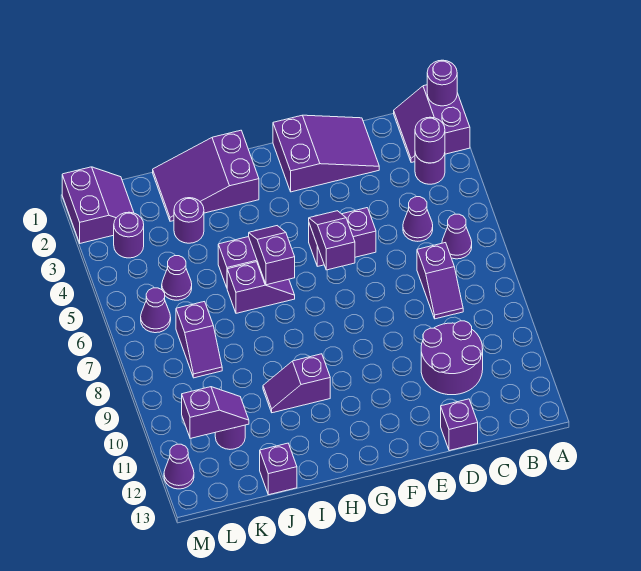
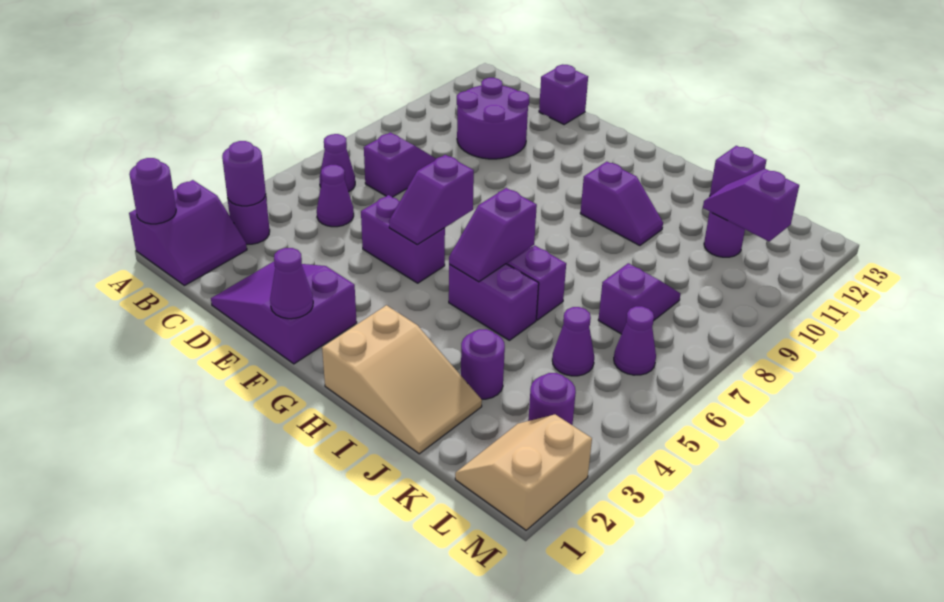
purple slope H1:J2 level 1 top H -> tan slope H1:J2 level 1 top H
purple slope L1:M2 level 1 top M -> tan slope L1:M2 level 1 top M
purple cone M12 level 1 -> purple cone F1 level 2

